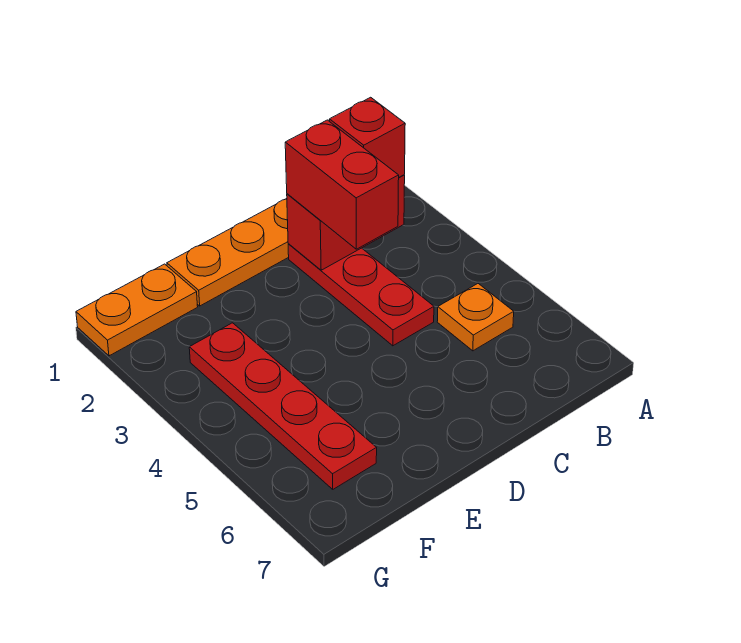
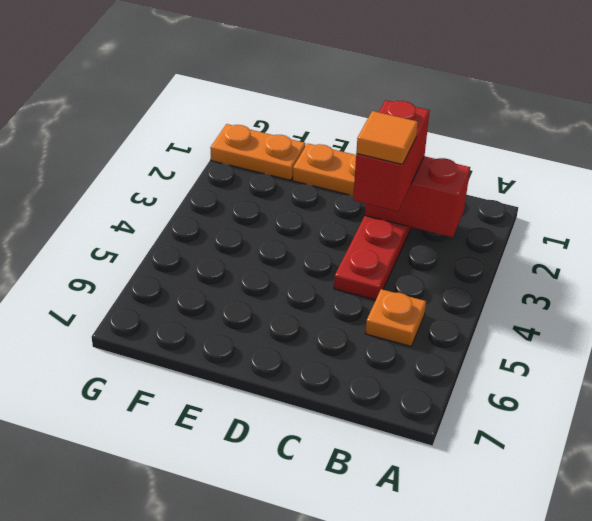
red brick B2 level 3 -> none
none -> orange tile C3 level 4
red plate F3:F6 level 1 -> none

